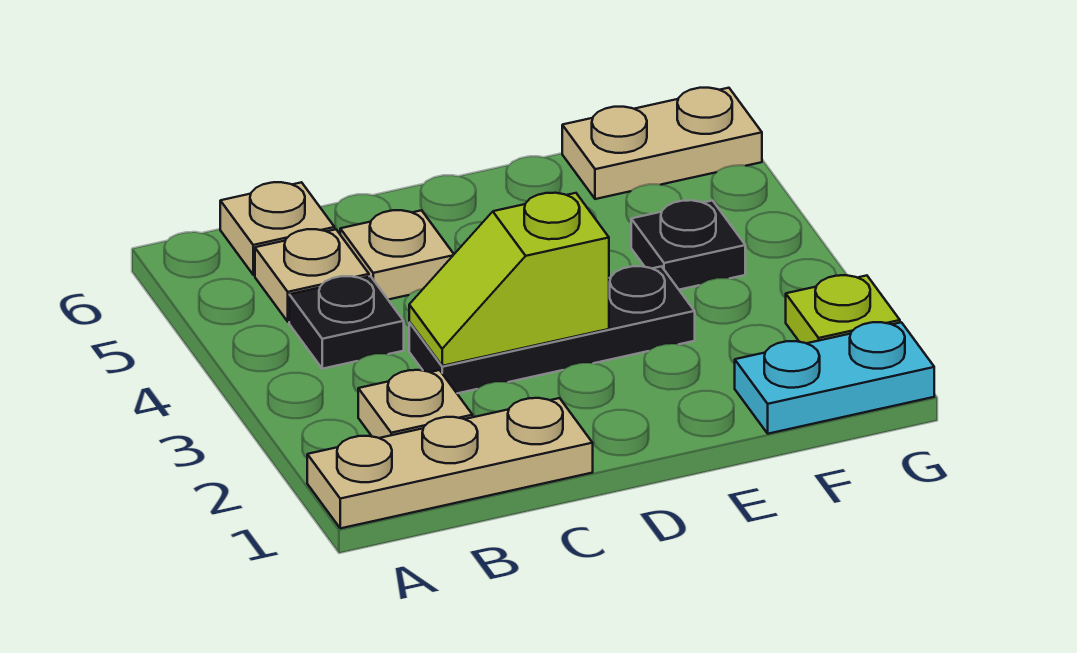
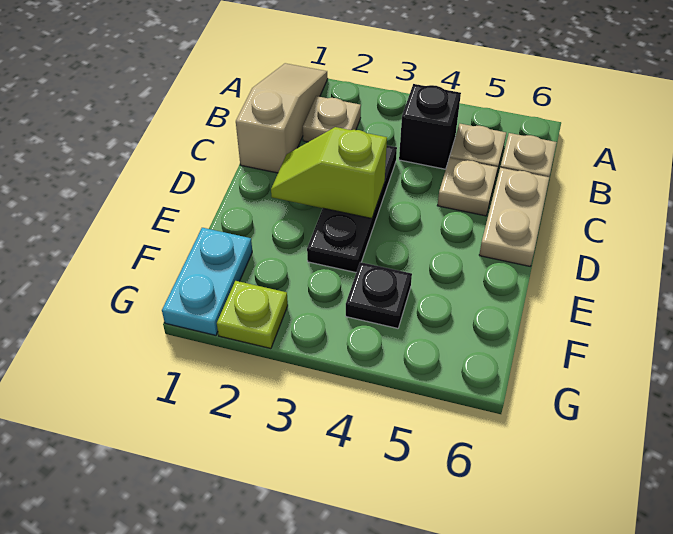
tan plate A1:C1 level 1 -> tan slope A1:C1 level 1 top C
black plate B4 level 1 -> black brick B4 level 1
lime slope C3:D3 level 2 top D -> lime slope D2:D3 level 2 top 3
tan plate F6:G6 level 1 -> tan plate C6:D6 level 1

